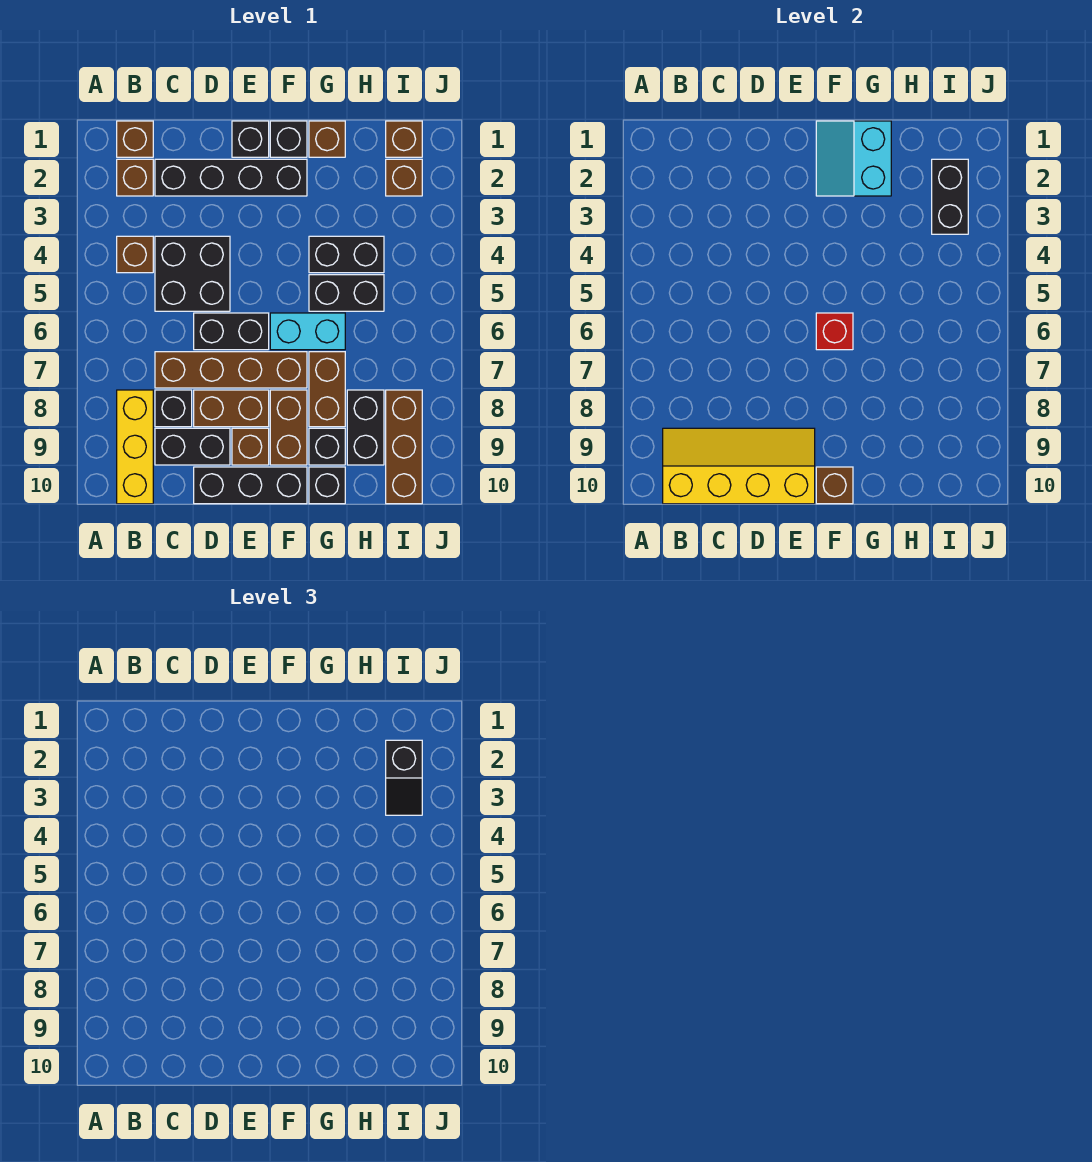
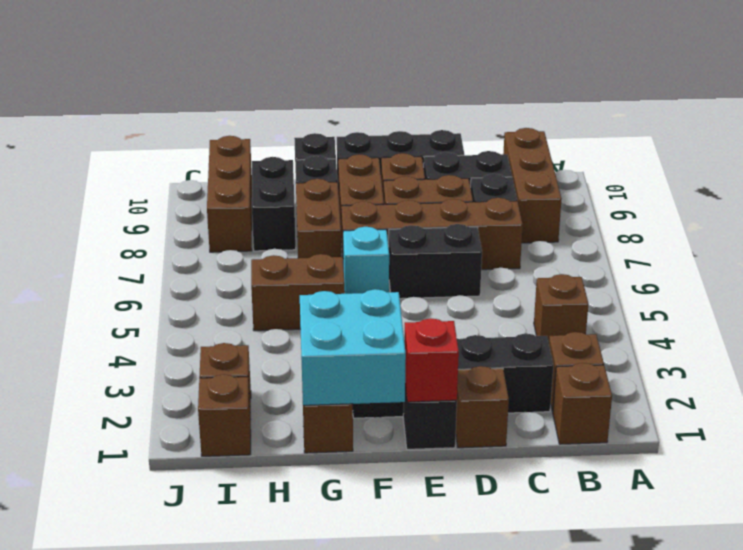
yellow brick B8:B10 level 1 -> brown brick B8:B10 level 1
yellow slope B9:E10 level 2 top 10 -> none
black brick C4:D5 level 1 -> none
black brick F1 level 1 -> none
cyan slope F1:G2 level 2 top G -> cyan brick F1:G2 level 2
cyan brick F6:G6 level 1 -> cyan brick F6 level 1
red brick F6 level 2 -> red brick E1 level 2
brown brick F10 level 2 -> brown brick D1 level 1
black brick G4:H4 level 1 -> none
black brick G5:H5 level 1 -> brown brick G5:H5 level 1
black brick I2:I3 level 2 -> none
black slope I2:I3 level 3 top 2 -> none

